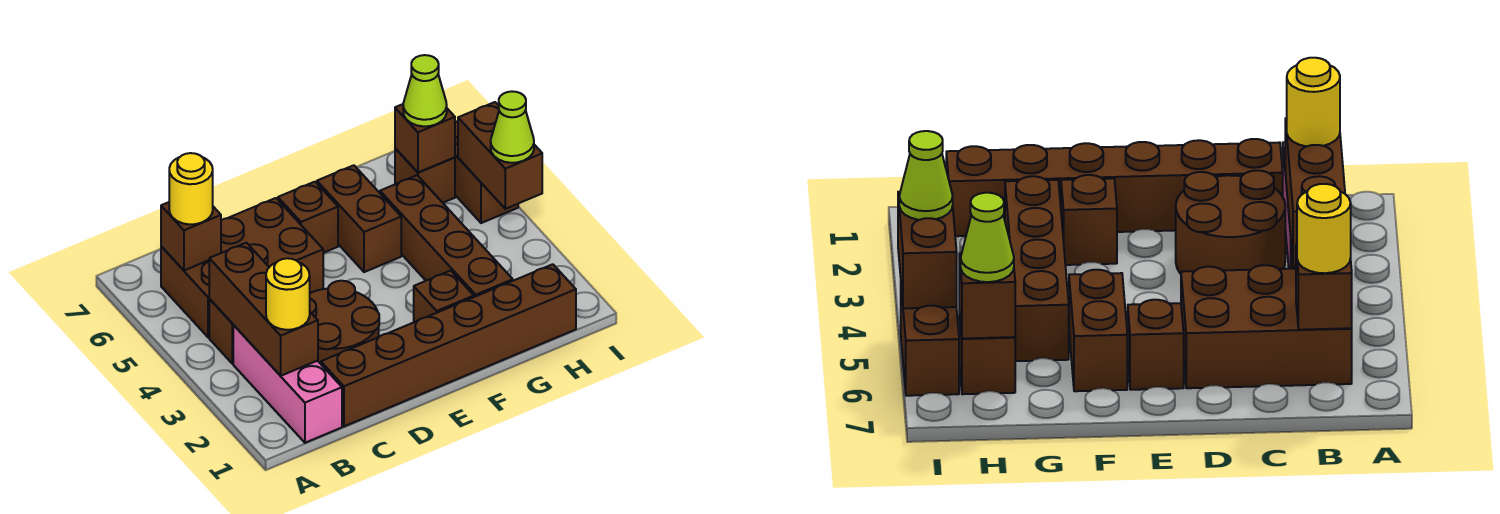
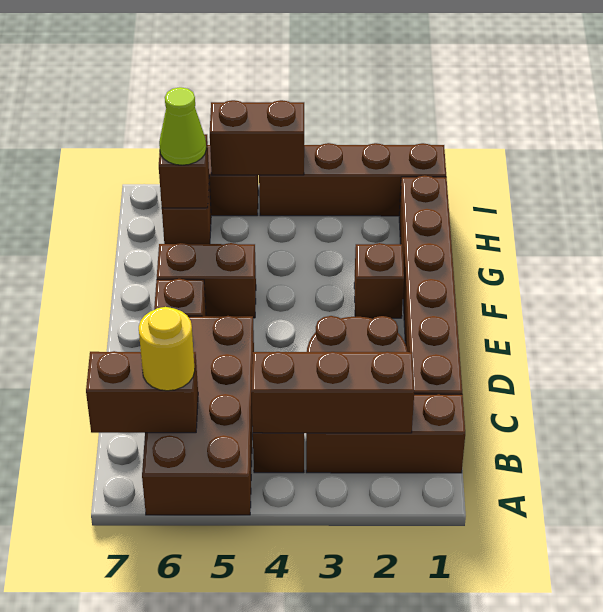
pink brick B1:B3 level 1 -> brown brick B1:B3 level 1
yellow round brick B2 level 3 -> none
brown brick B5:D6 level 1 -> brown brick A5:D6 level 1
brown brick B6 level 2 -> brown brick B6:B7 level 2
brown brick G2:G5 level 1 -> brown brick I1:I4 level 1
lime cone I4 level 3 -> none

